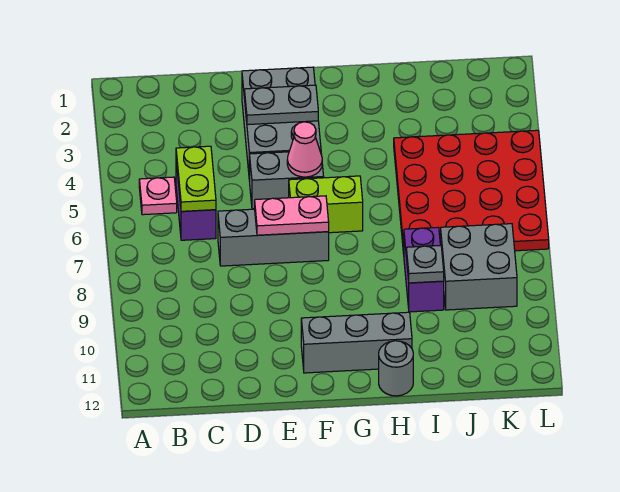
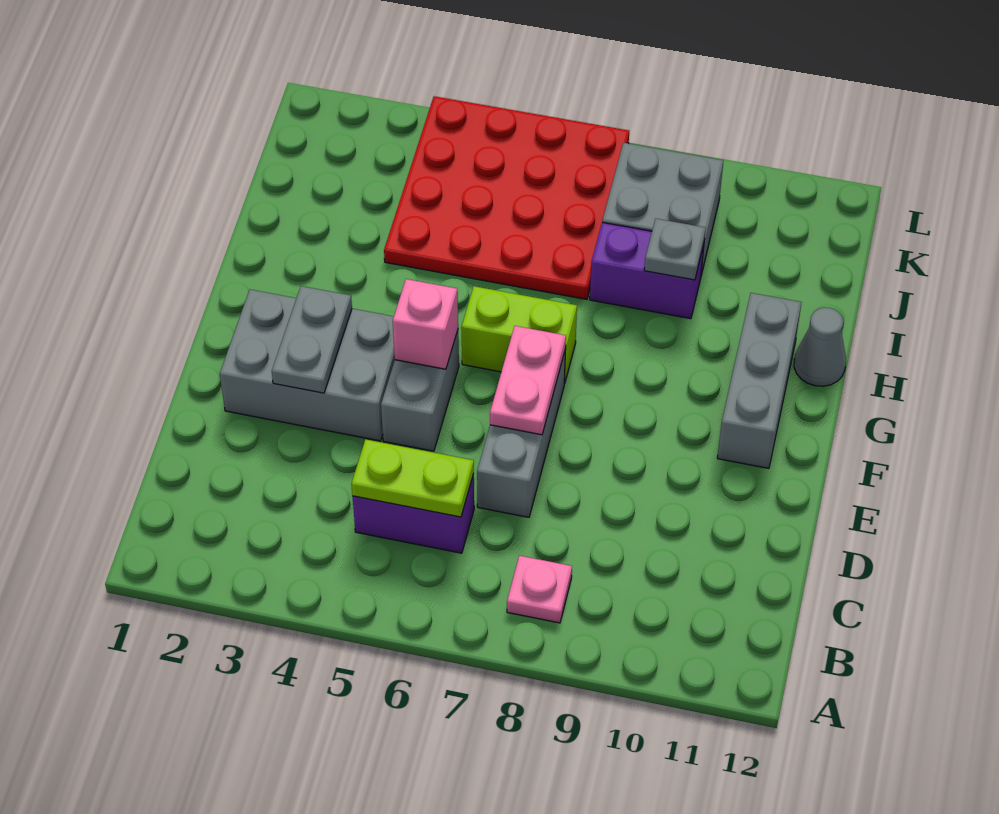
pink plate B5 level 1 -> pink plate B8 level 1
pink cone F5 level 2 -> pink brick F5 level 2
lime brick F6:G6 level 1 -> lime brick G6:G7 level 1
grey round brick H12 level 1 -> grey cone H12 level 1

